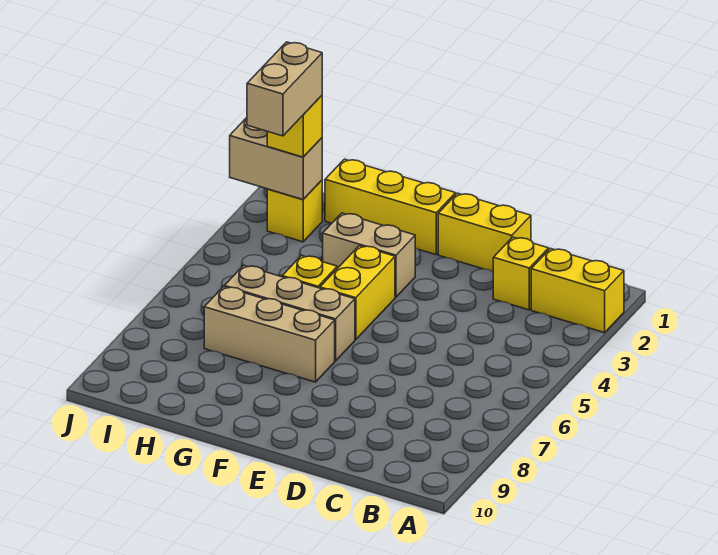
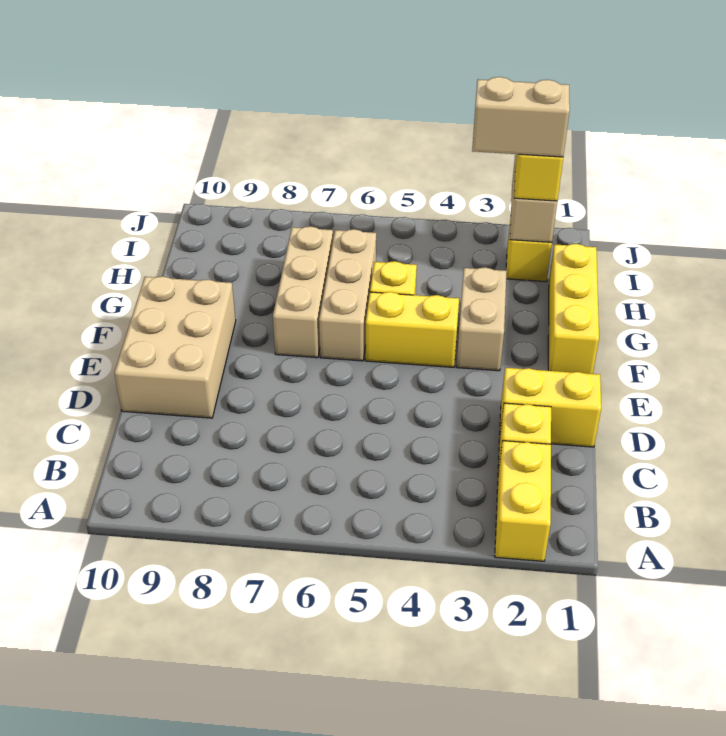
yellow brick D1:E1 level 1 -> yellow brick D1:D2 level 1
none -> tan brick D9:F10 level 1

